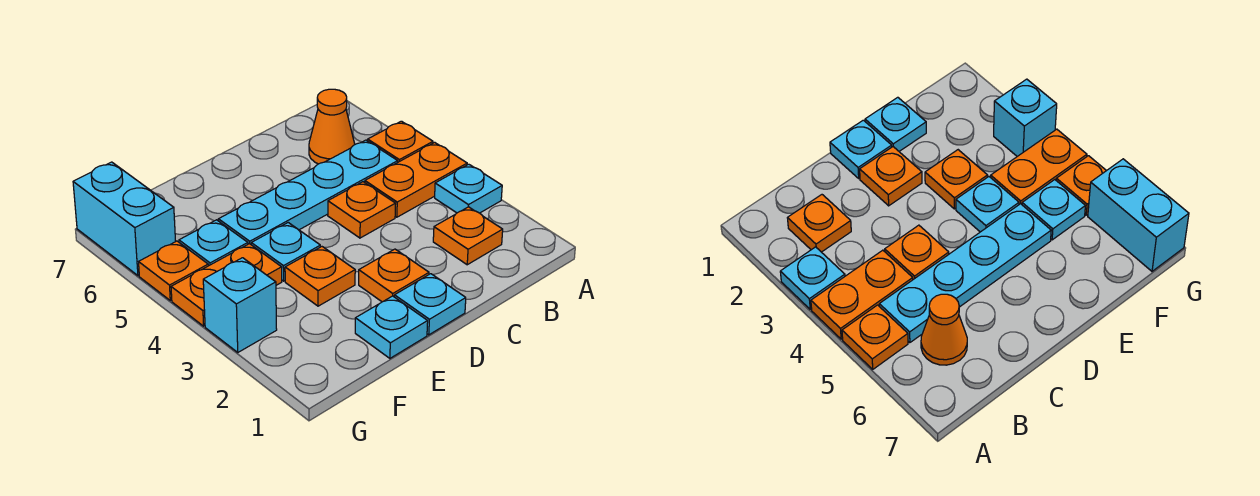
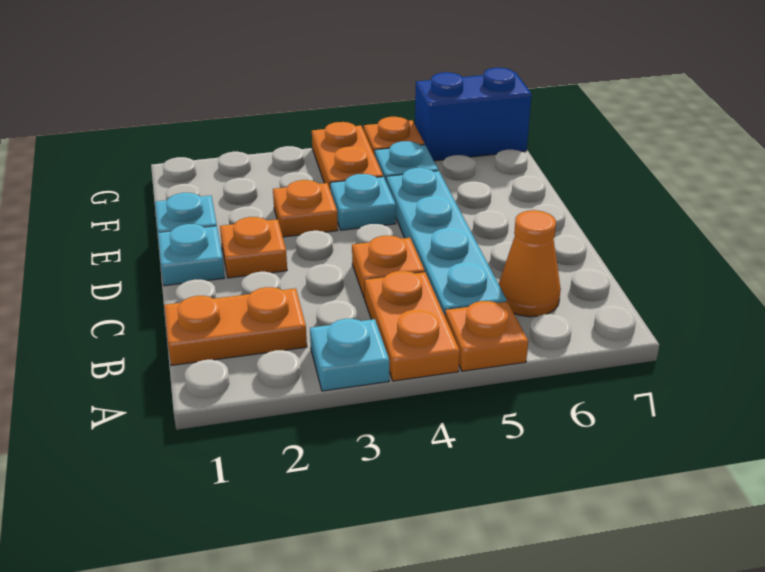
orange plate B2 level 1 -> orange plate B1:B2 level 1
cyan brick G3 level 1 -> none
cyan brick G6:G7 level 1 -> blue brick G6:G7 level 1

